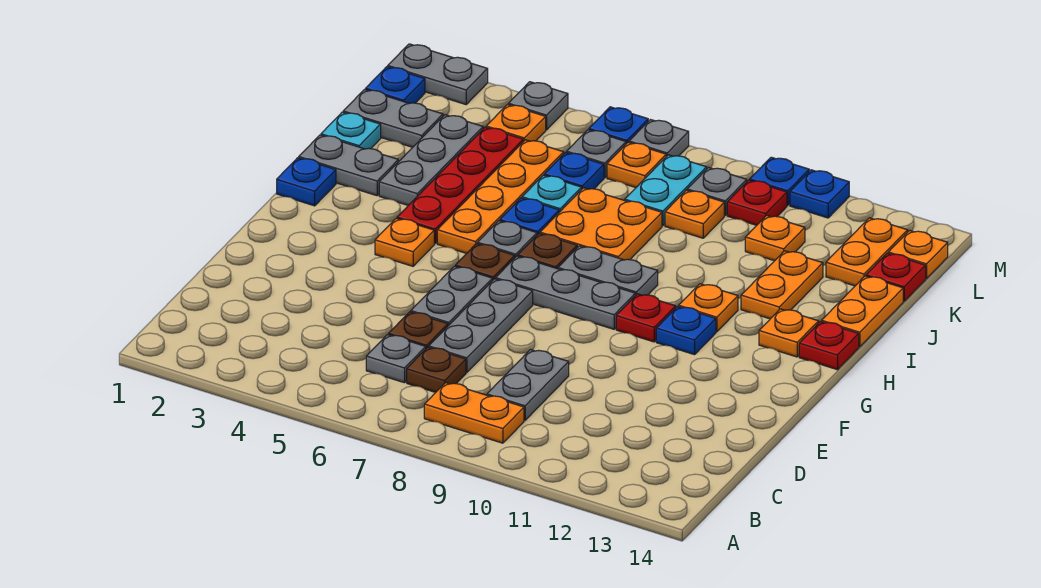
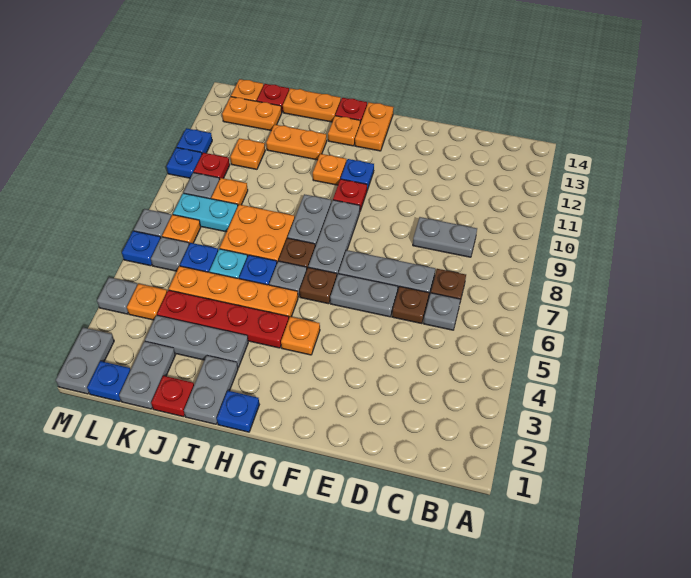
orange plate B8:B9 level 1 -> orange plate G13:G14 level 1
cyan plate J1 level 1 -> red plate J1 level 1

